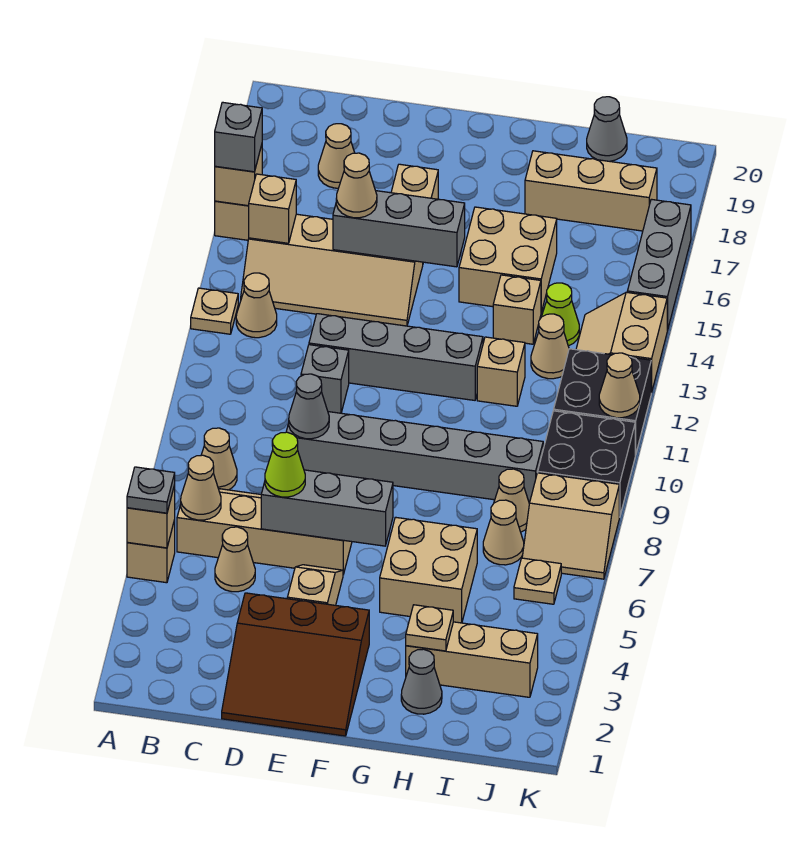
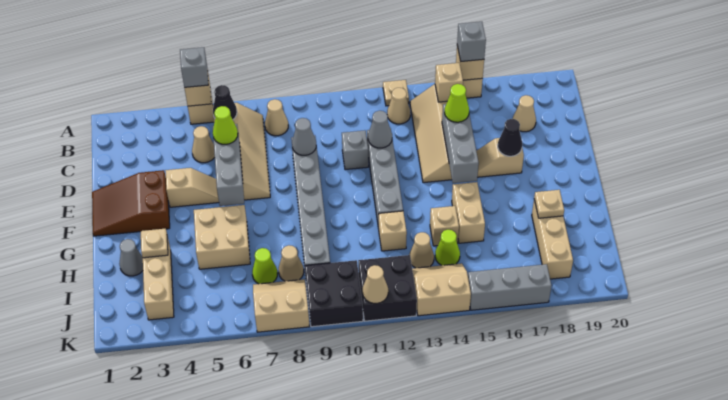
grey plate A5 level 3 -> grey brick A5 level 3
tan cone B6 level 2 -> black cone B6 level 2
brown slope D1:F3 level 1 top 3 -> brown slope E1:F3 level 1 top 3
tan cone D15 level 3 -> lime cone D15 level 3
none -> black cone E17 level 2
tan brick G15:H16 level 1 -> tan brick G15:H15 level 1
tan cone I7 level 1 -> lime cone I7 level 1
grey cone I20 level 1 -> grey cone D12 level 2
tan plate J6 level 1 -> tan plate H18 level 2
tan slope J7:K8 level 1 top 8 -> tan slope J7:K8 level 1 top K

